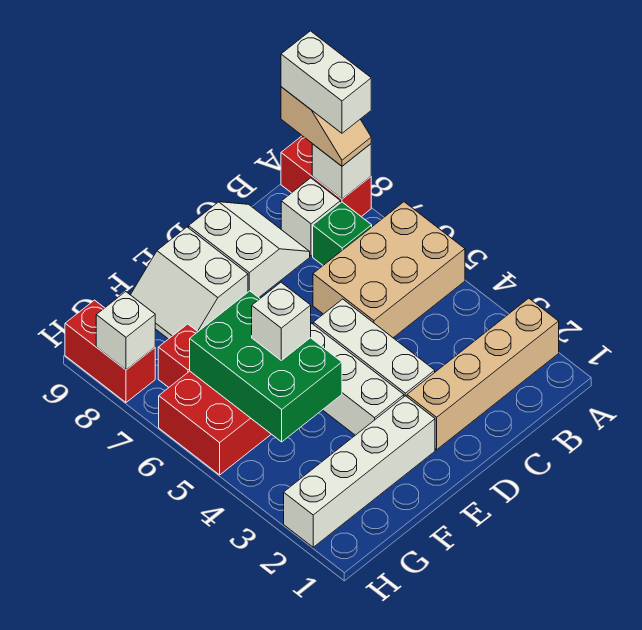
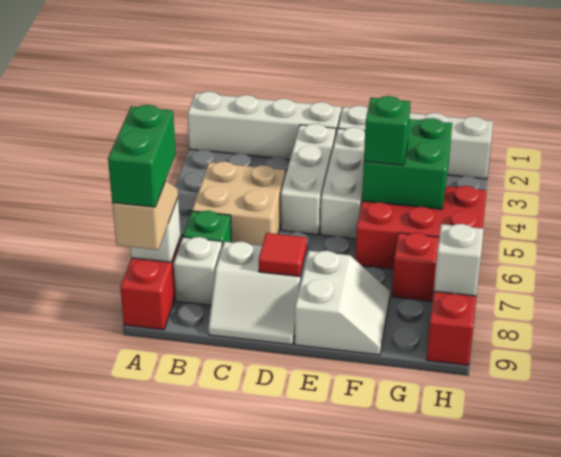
tan brick A2:D2 level 1 -> white brick A2:D2 level 1
tan brick A5:C6 level 1 -> tan brick B5:C6 level 1
white brick A8:A9 level 4 -> green brick A8:A9 level 4
white slope C8:D9 level 1 top D -> white slope C8:D9 level 1 top 8
none -> red tile D8 level 2
green brick F4:G6 level 2 -> green brick F4:G5 level 2
white brick F5 level 3 -> green brick F5 level 3

